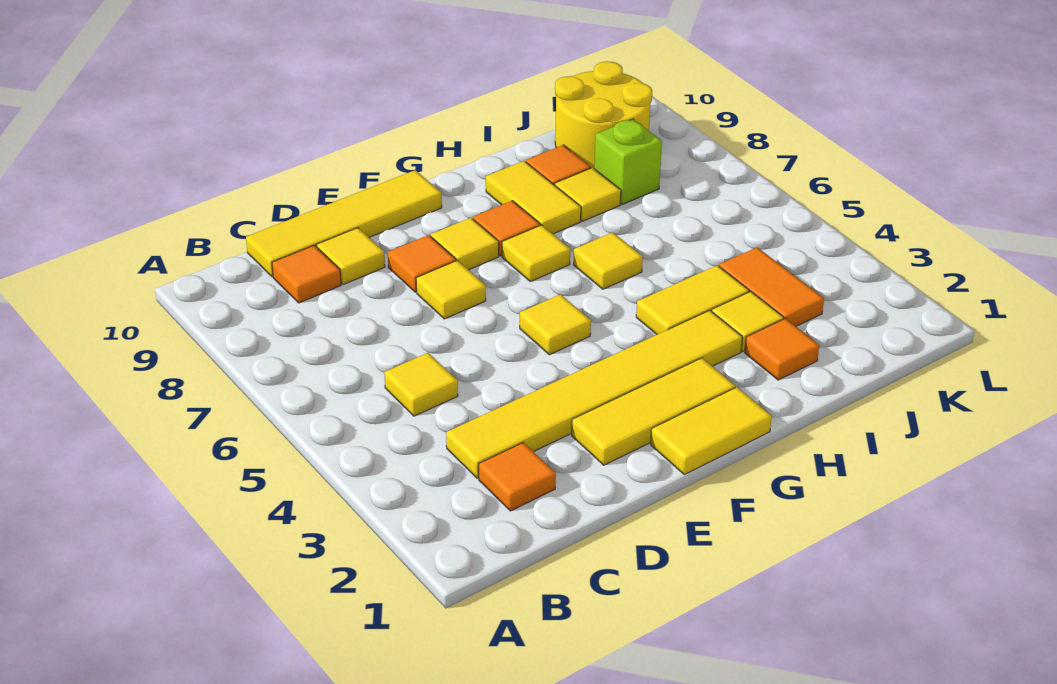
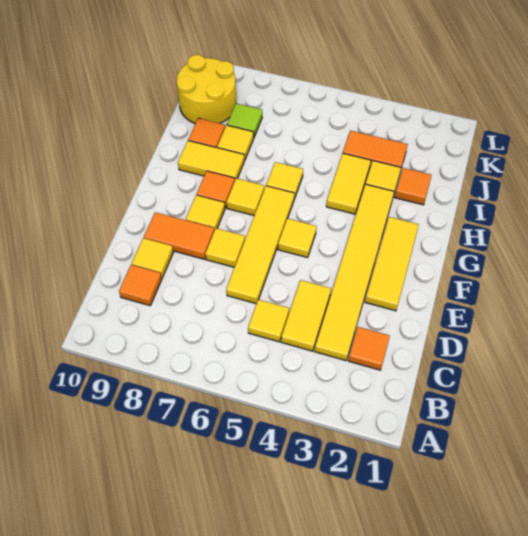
yellow tile C10:F10 level 1 -> yellow tile D6:G6 level 1
orange tile E8 level 1 -> orange tile E8:E9 level 1
yellow tile F1:G1 level 1 -> yellow tile C4:D4 level 1
lime brick J8 level 1 -> lime tile J8 level 1

